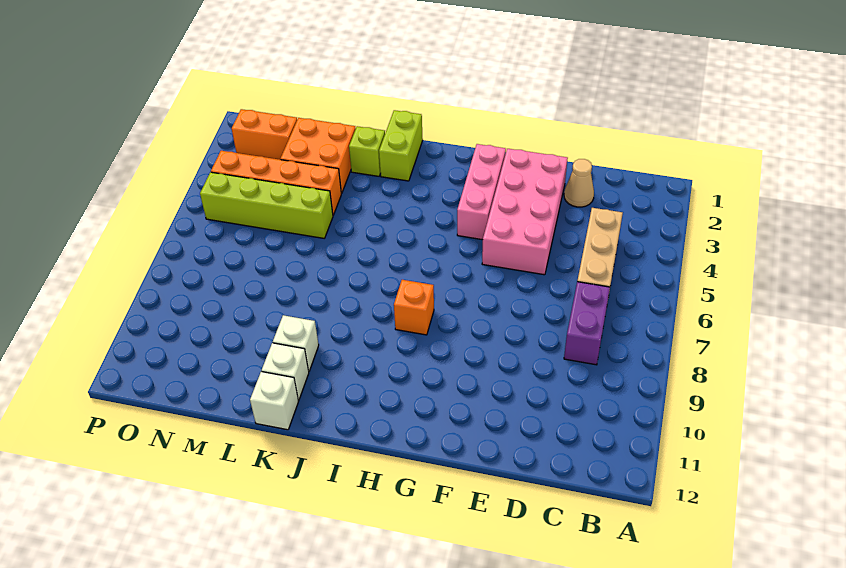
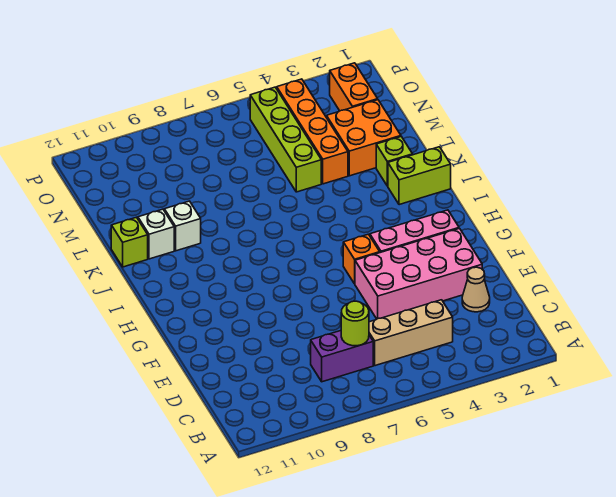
none -> lime round brick C7 level 2
orange brick H8 level 1 -> orange brick G5 level 1
white brick K12 level 1 -> lime brick K12 level 1

